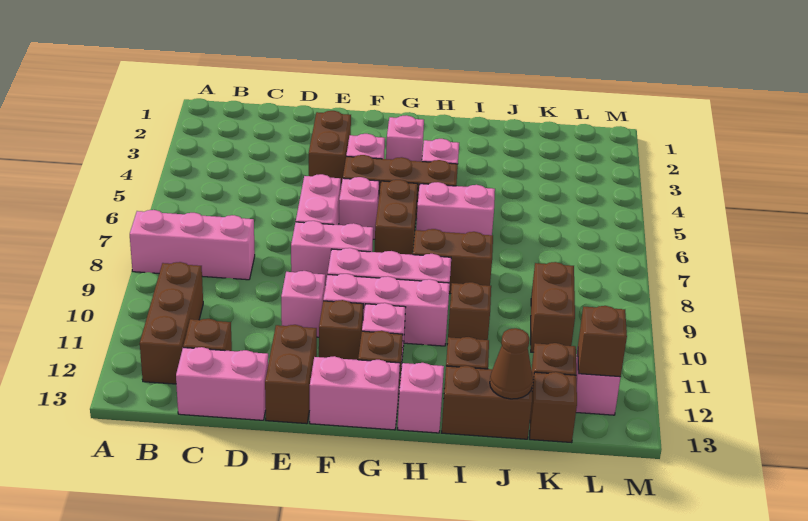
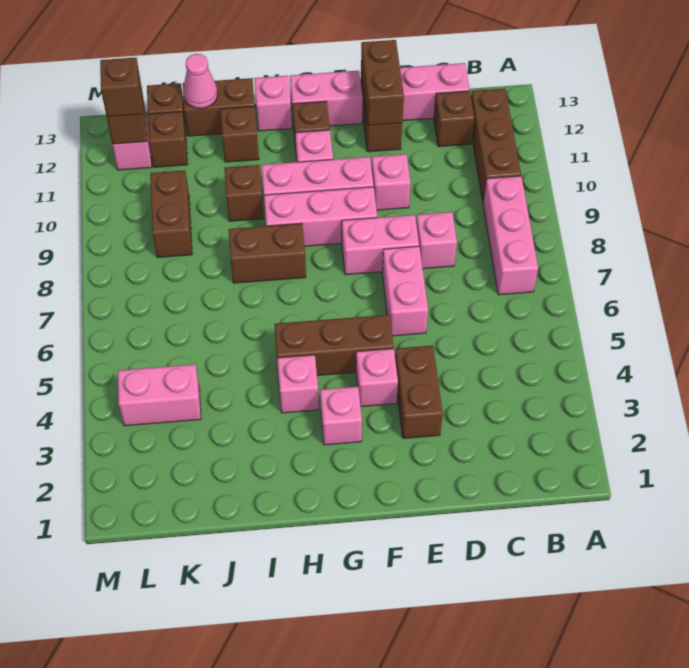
pink brick A8:C8 level 1 -> pink brick B7:B9 level 1
pink brick F6 level 1 -> pink brick D8 level 1
brown brick F11 level 1 -> brown brick L12 level 3
brown brick G6:G7 level 1 -> brown brick E12:E13 level 2
pink brick H6:I6 level 1 -> pink brick K4:L4 level 1
brown cone J13 level 2 -> pink cone J13 level 2

